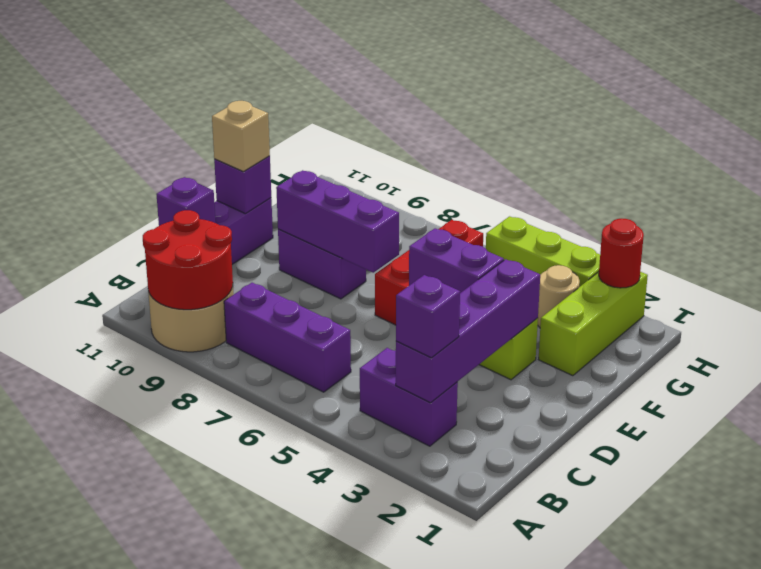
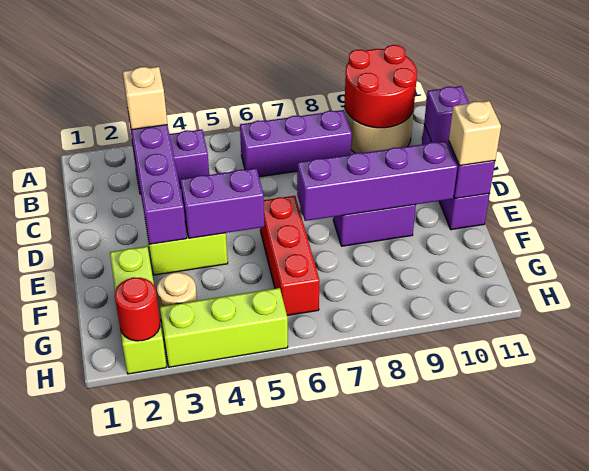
purple brick B3 level 3 -> tan brick B3 level 3
purple brick E7:E9 level 2 -> purple brick E7:E10 level 2

